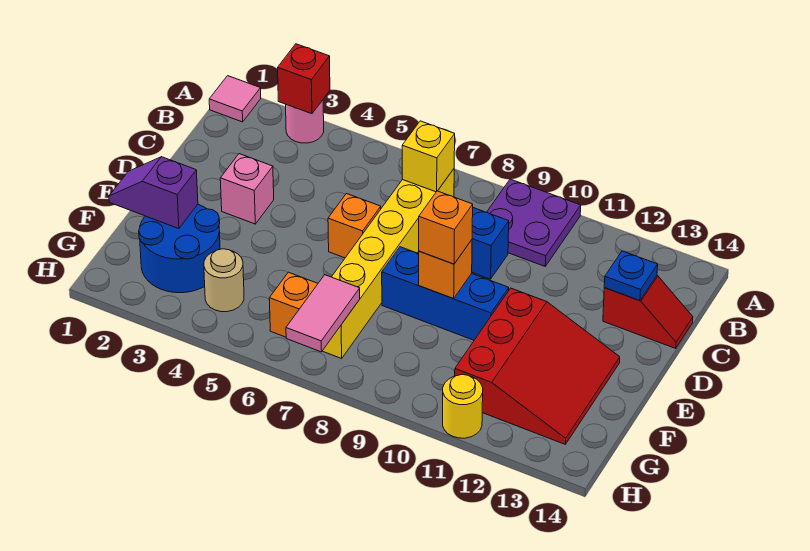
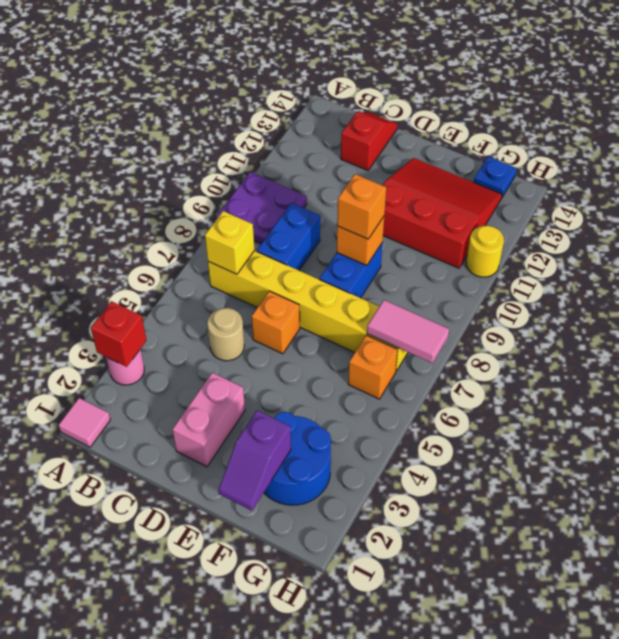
blue plate C13 level 2 -> blue plate G14 level 1
pink brick D3 level 1 -> pink brick D2:D3 level 1
blue brick E8:E10 level 1 -> blue brick E8:E9 level 1
tan round brick G4 level 1 -> tan round brick C5 level 1

